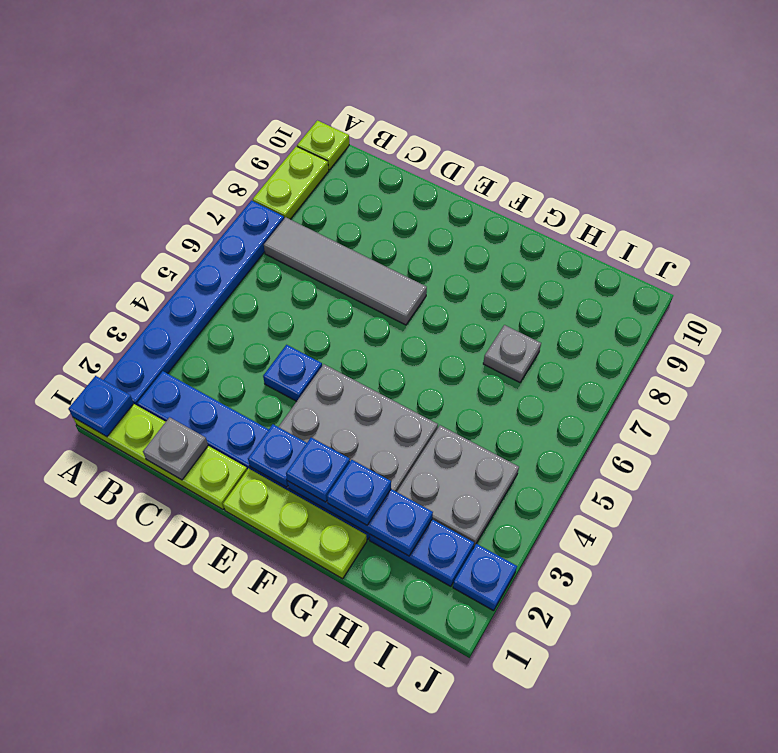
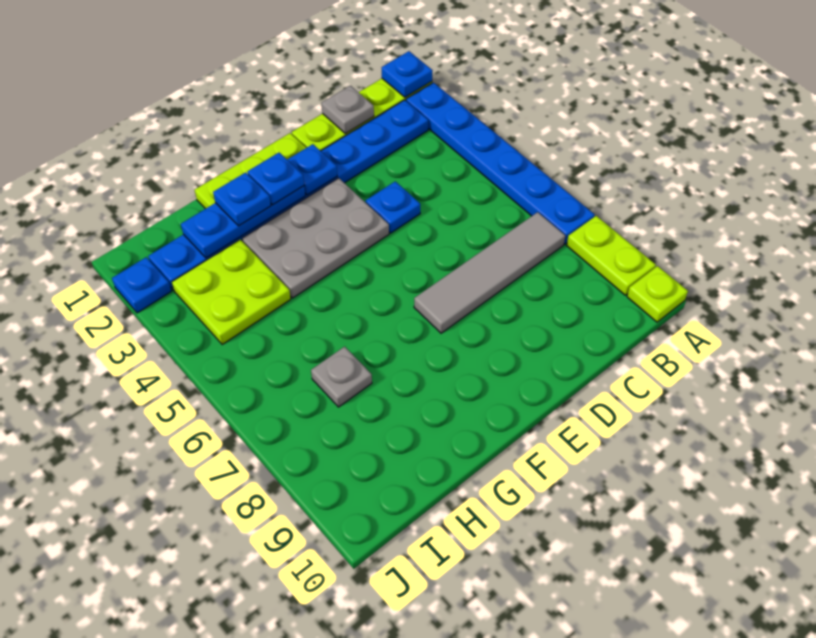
grey plate H3:I4 level 1 -> lime plate H3:I4 level 1

